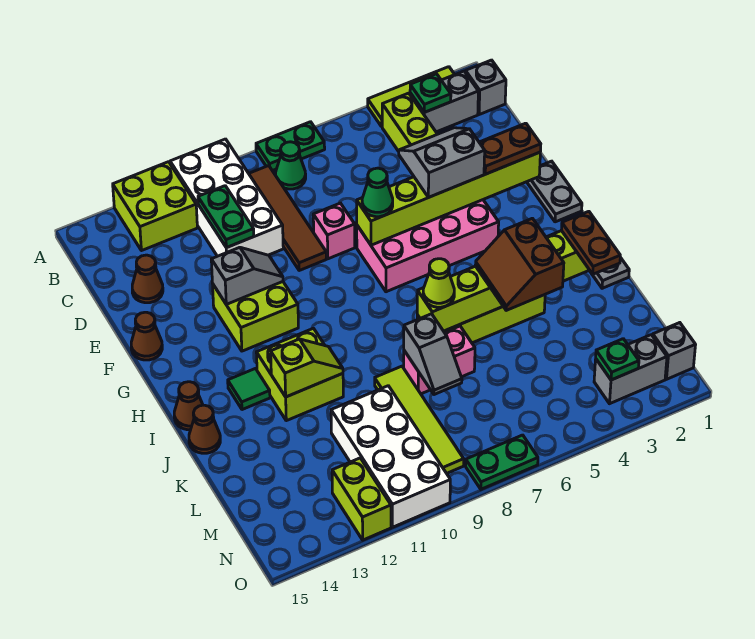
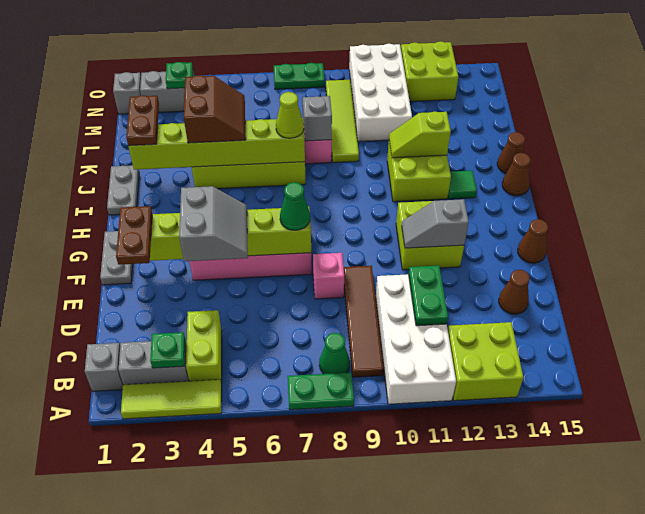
grey slope E4:F5 level 3 top F -> grey slope E4:F5 level 3 top 4
brown plate F2:F3 level 3 -> brown plate E2:F2 level 3
lime brick N12:O12 level 1 -> lime brick N12:O13 level 1

